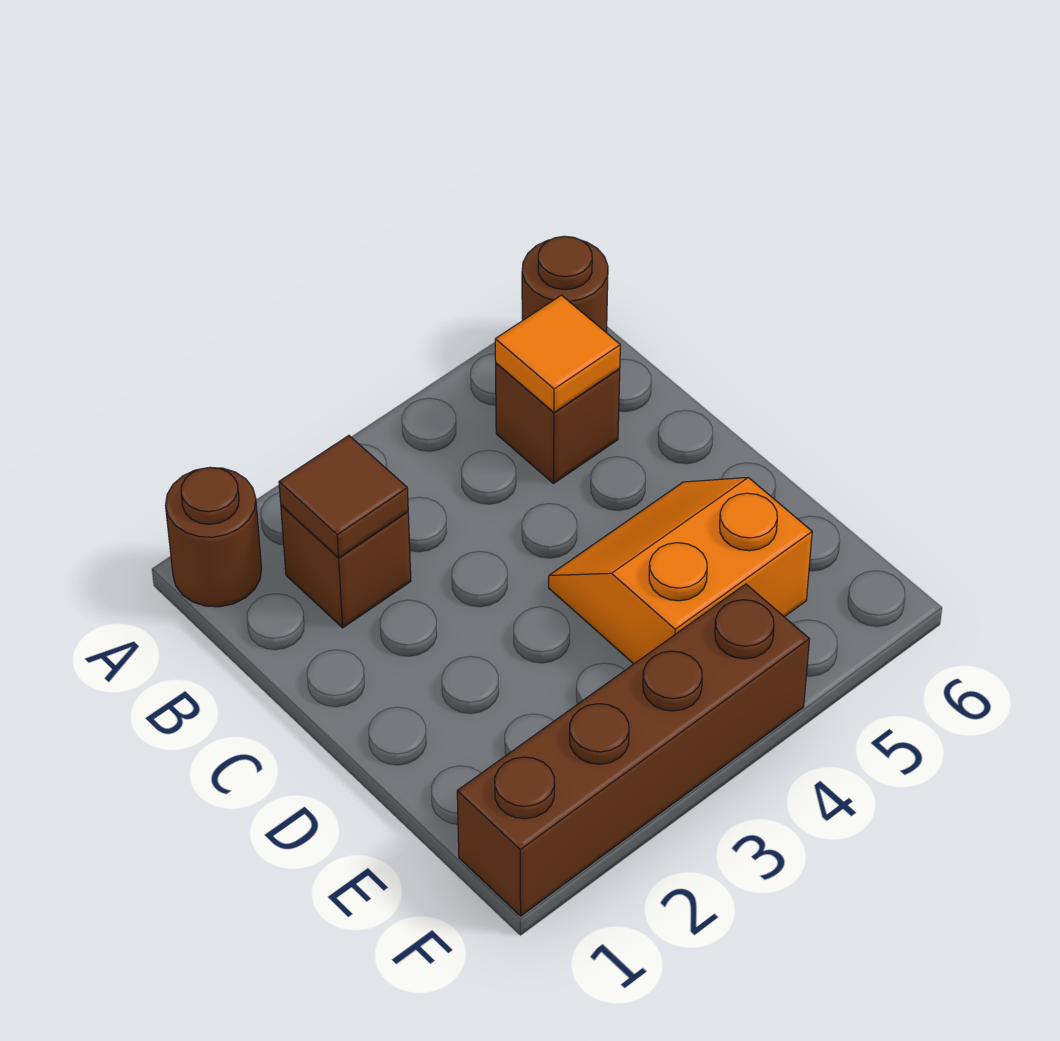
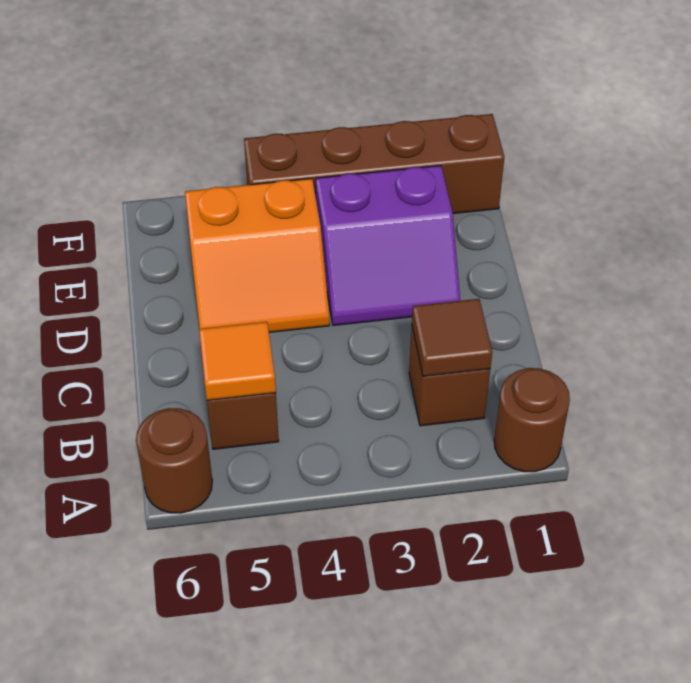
none -> purple slope D2:E3 level 1 top E

